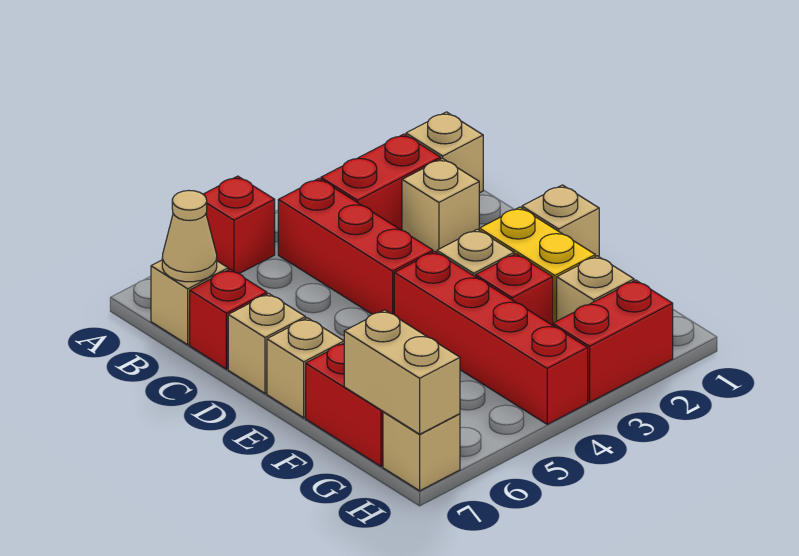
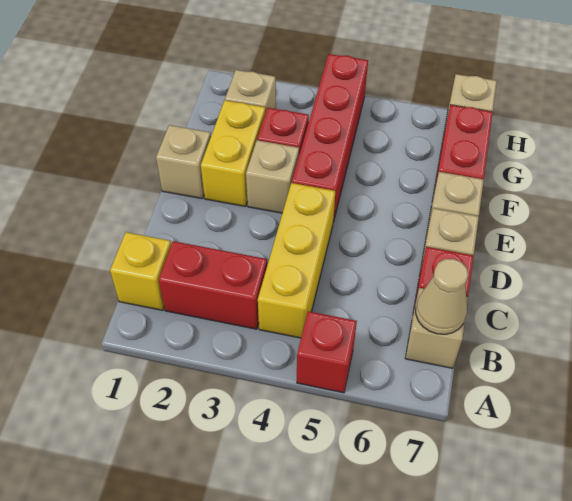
tan brick B1 level 1 -> yellow brick B1 level 1
red brick B4:D4 level 1 -> yellow brick B4:D4 level 1
tan brick C2 level 1 -> none
tan brick G7:H7 level 2 -> none
red brick H2:H3 level 1 -> none

